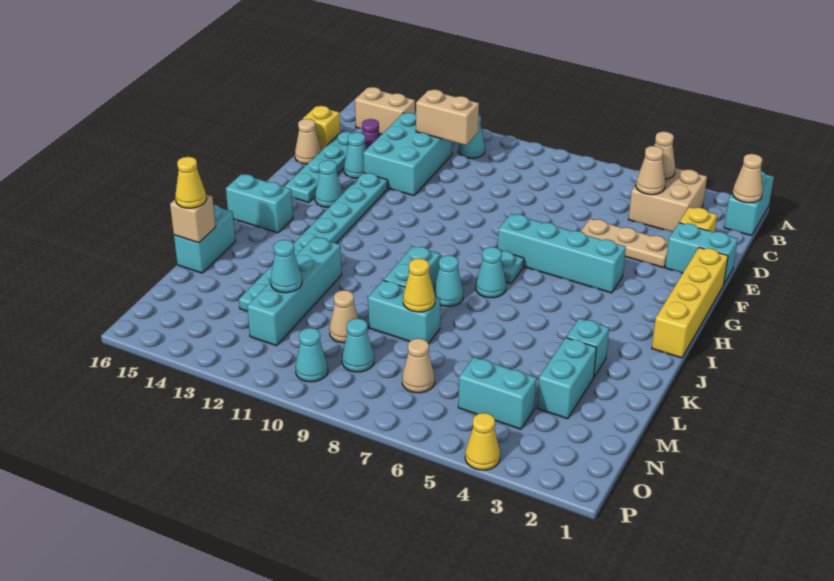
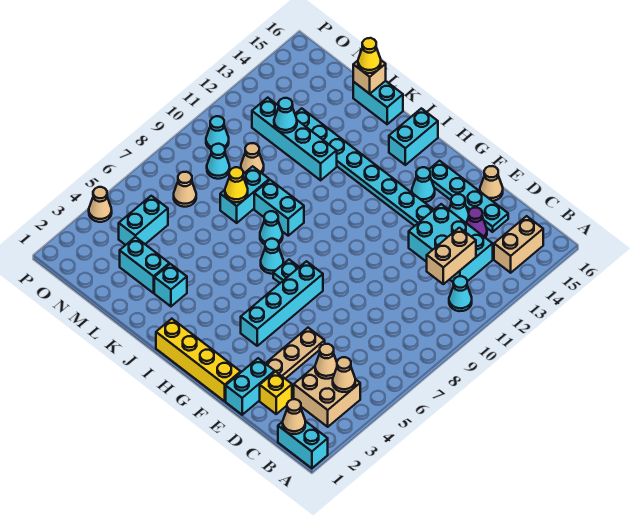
yellow brick D16 level 1 -> none
yellow cone P4 level 1 -> tan cone P4 level 1

